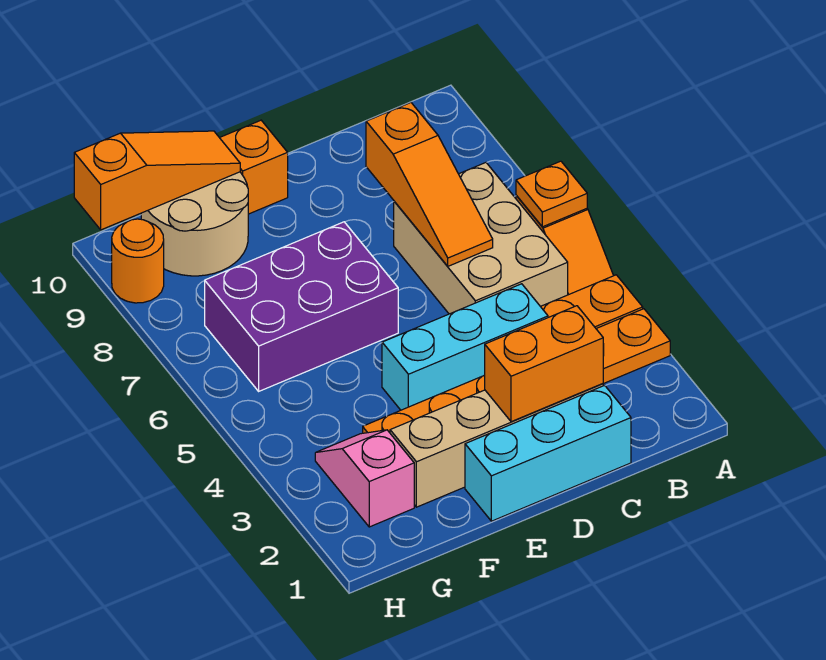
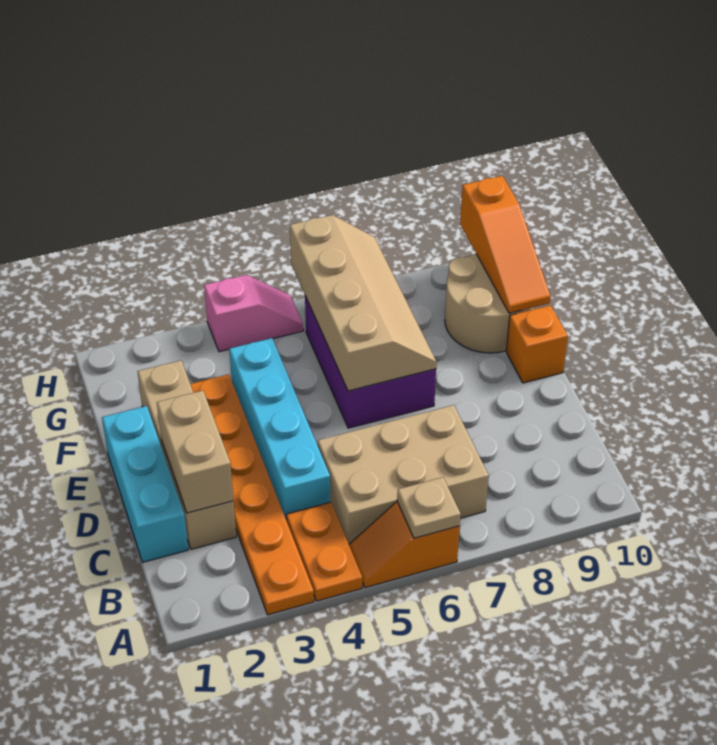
orange plate A6 level 2 -> tan plate A6 level 2
orange brick C2:D2 level 2 -> tan brick C2:D2 level 2
cyan brick C4:E4 level 1 -> cyan brick C4:F4 level 1
orange slope C6:C8 level 2 top 8 -> none
none -> tan slope E6:H7 level 2 top 6
pink slope G2:G3 level 1 top 2 -> pink slope H4:H5 level 1 top 4
orange round brick H9 level 1 -> none

